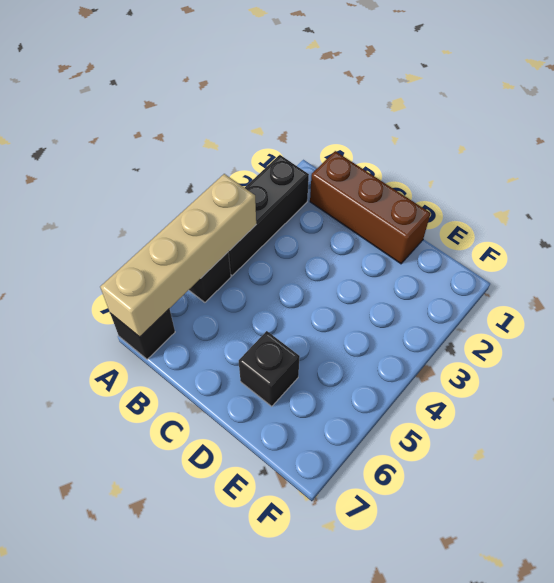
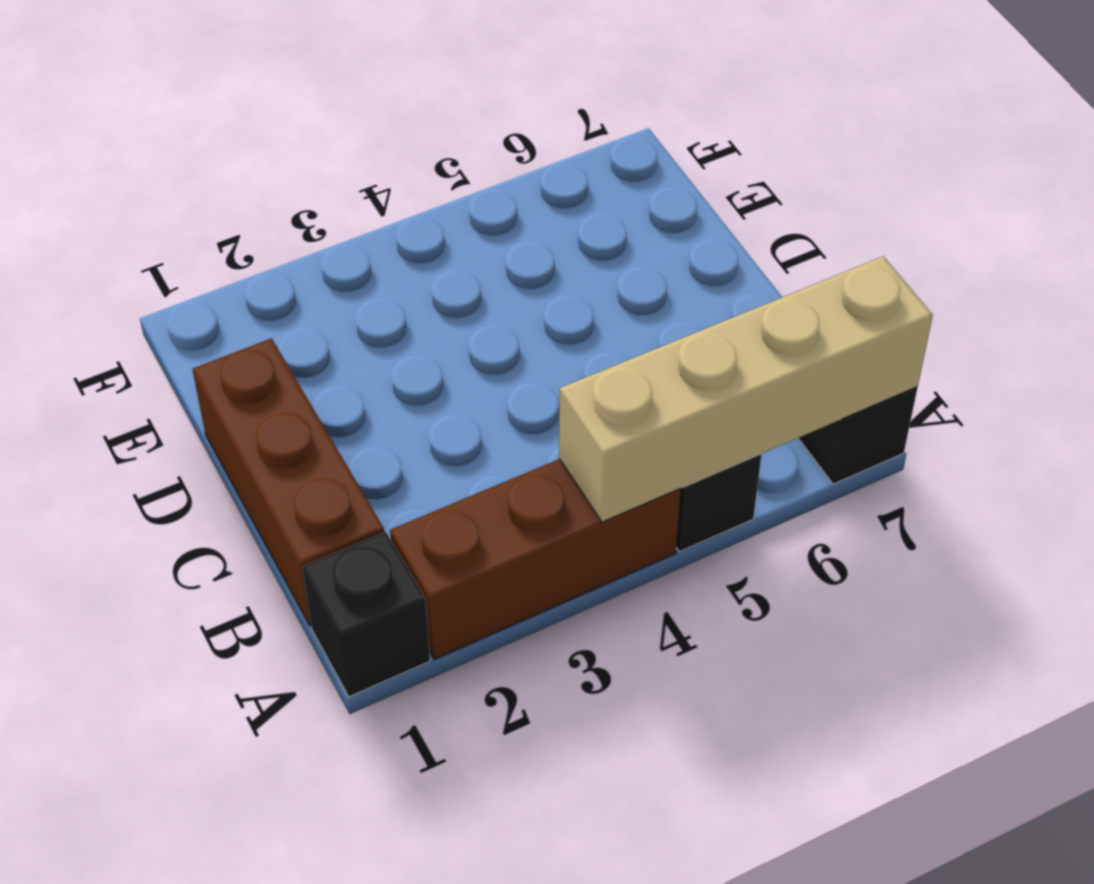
black brick A2:A4 level 1 -> brown brick A2:A4 level 1
black brick D6 level 1 -> black brick A1 level 1

